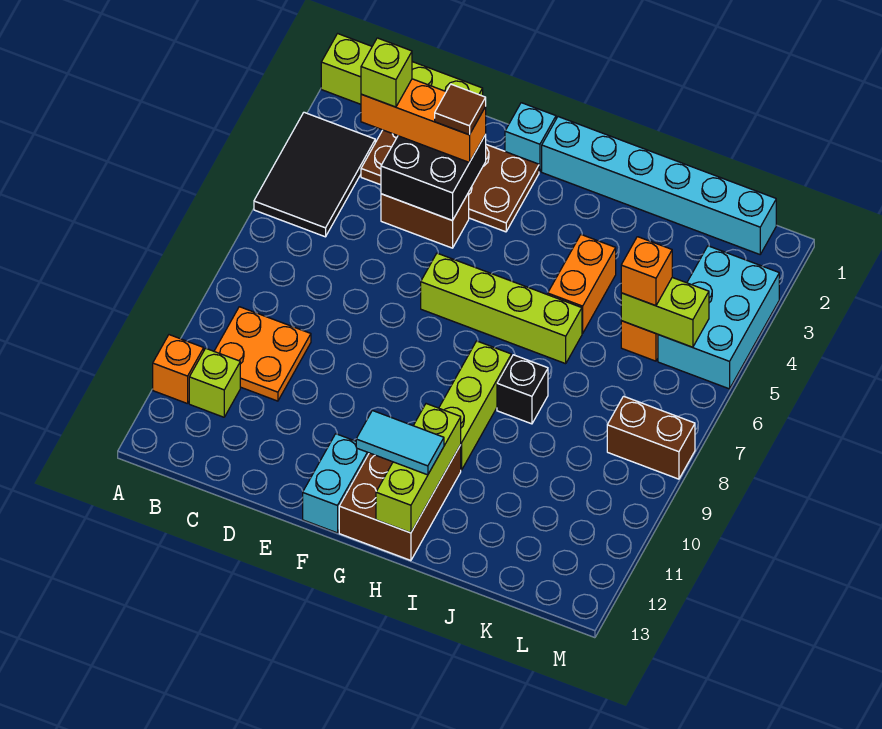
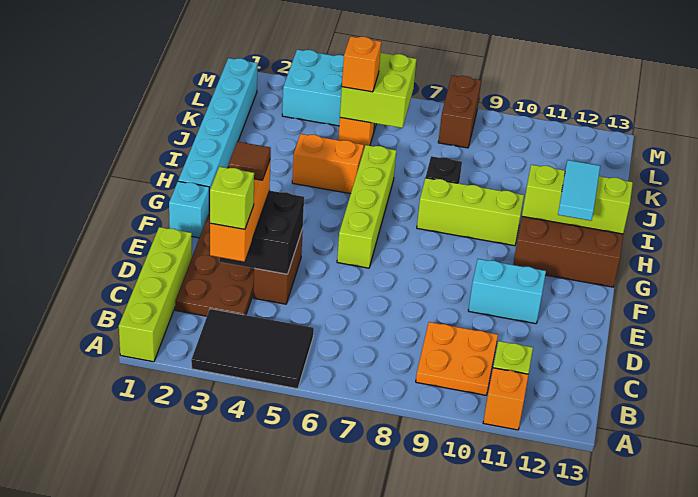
cyan brick F12:F13 level 1 -> cyan brick E10:E11 level 1
lime brick K5:L5 level 2 -> lime brick K5:L6 level 2

